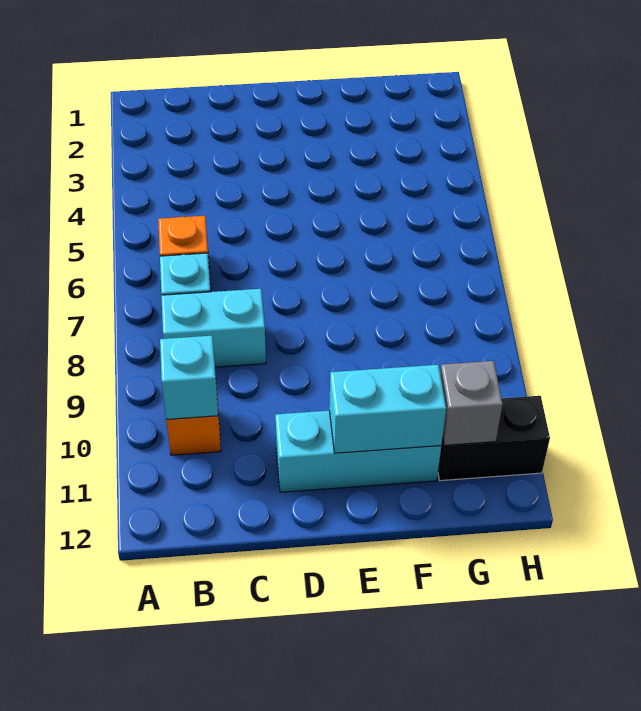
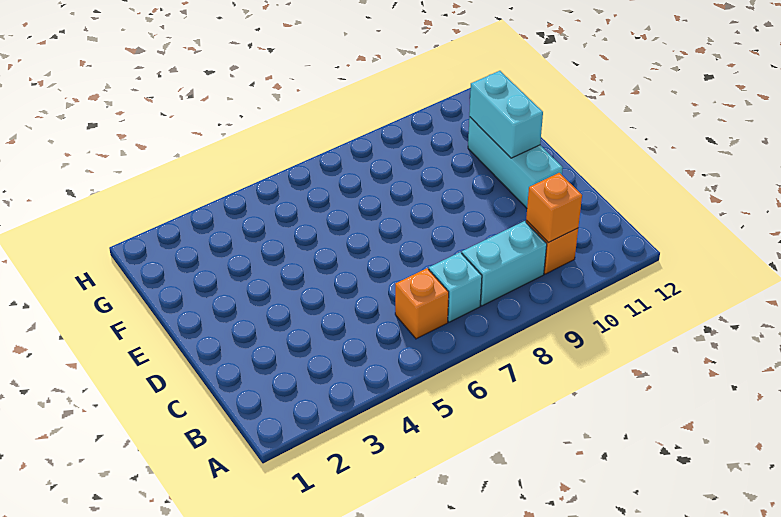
cyan brick B8:C8 level 1 -> cyan brick B8:B9 level 1
cyan brick B10 level 2 -> orange brick B10 level 2
black brick G11:H11 level 1 -> none
grey brick G11 level 2 -> none

